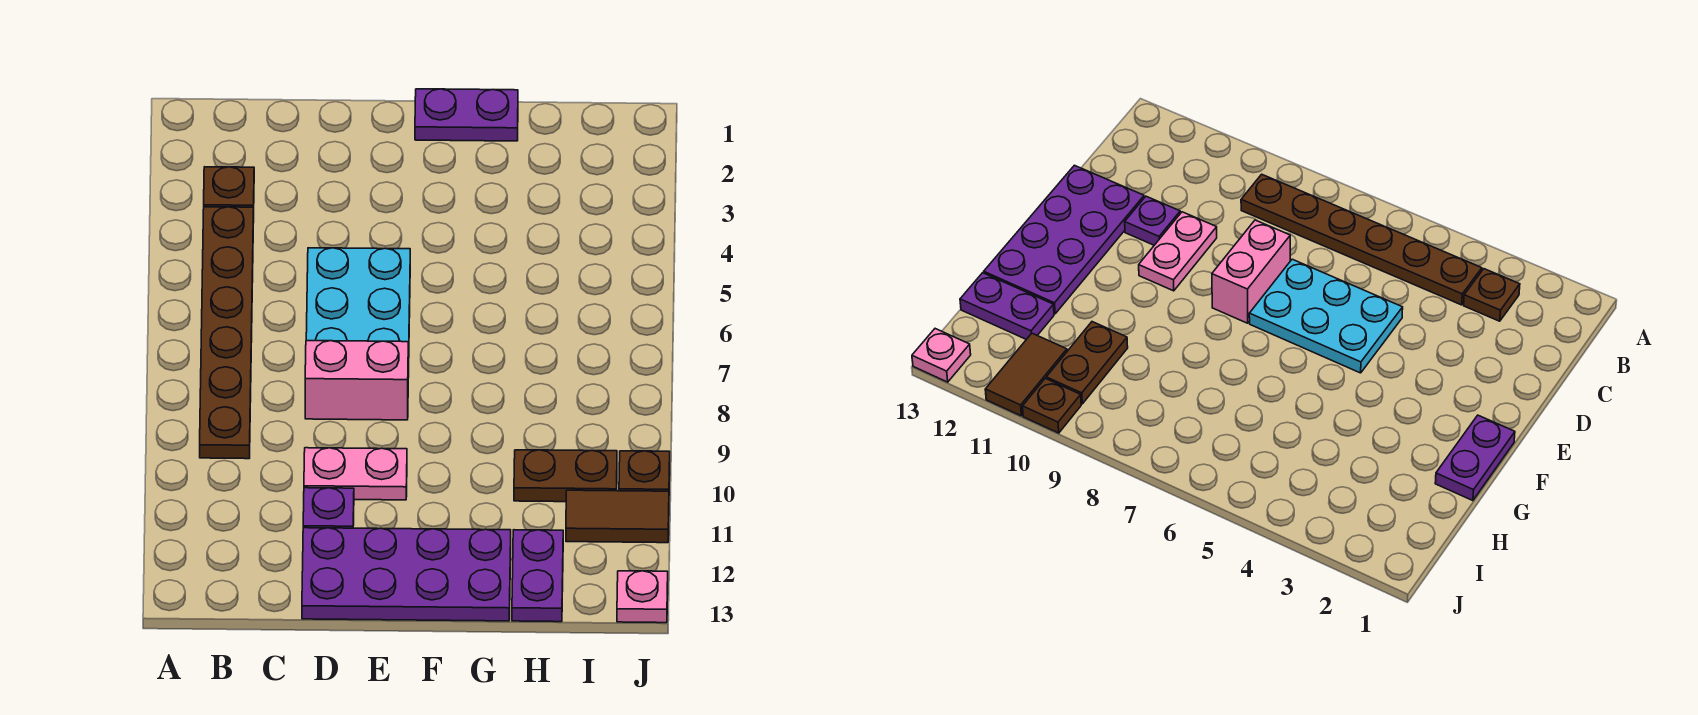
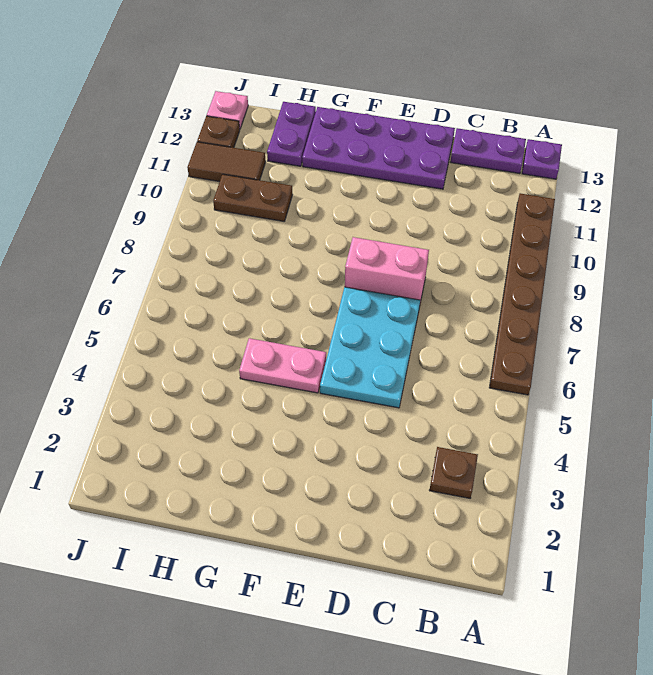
brown plate B4:B9 level 1 -> brown plate A6:A11 level 1
pink plate D10:E10 level 1 -> pink plate F5:G5 level 1
purple plate D11 level 1 -> purple plate A13 level 1
purple plate F1:G1 level 1 -> purple plate B13:C13 level 1
brown plate J10 level 1 -> brown plate J12 level 1

